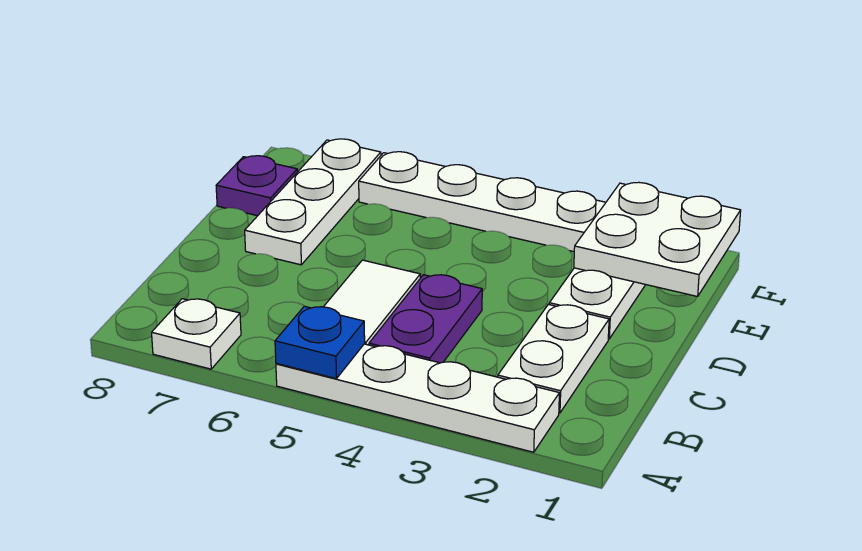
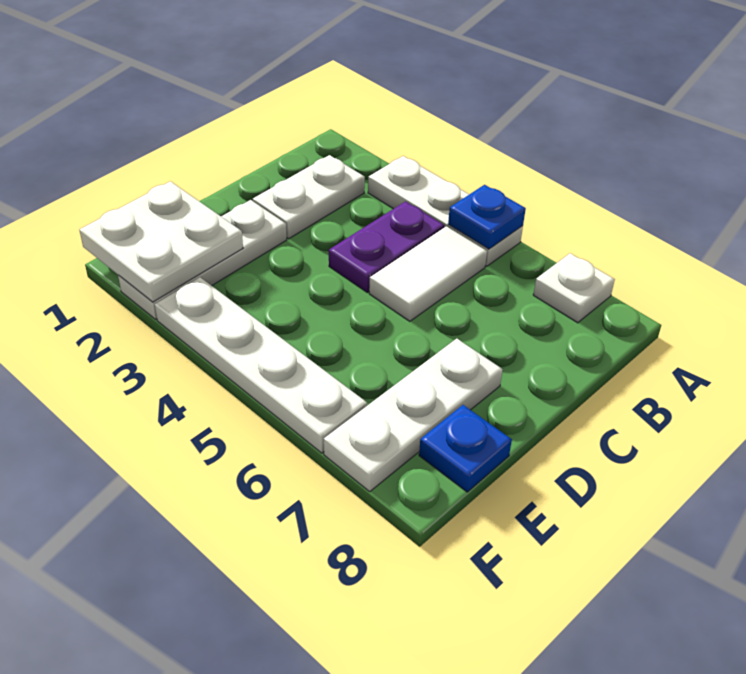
white plate A2:A5 level 1 -> white plate A3:A5 level 1
purple plate E8 level 1 -> blue plate E8 level 1

